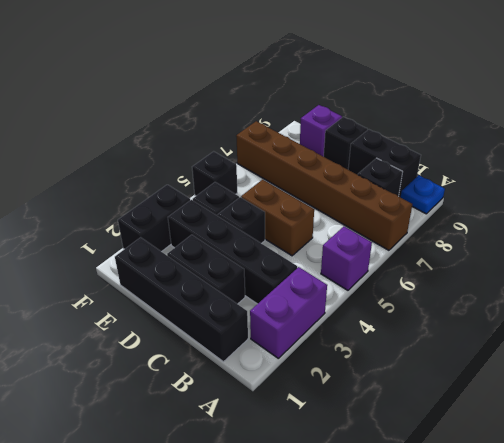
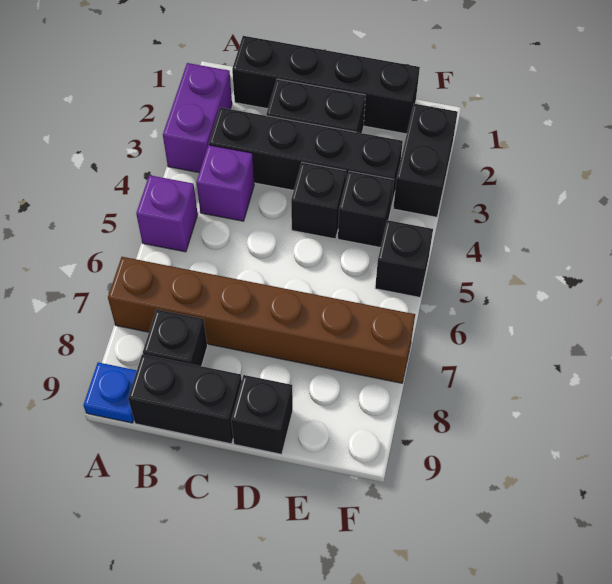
brown brick C5:D5 level 1 -> none
purple brick E9 level 1 -> purple brick B4 level 1

